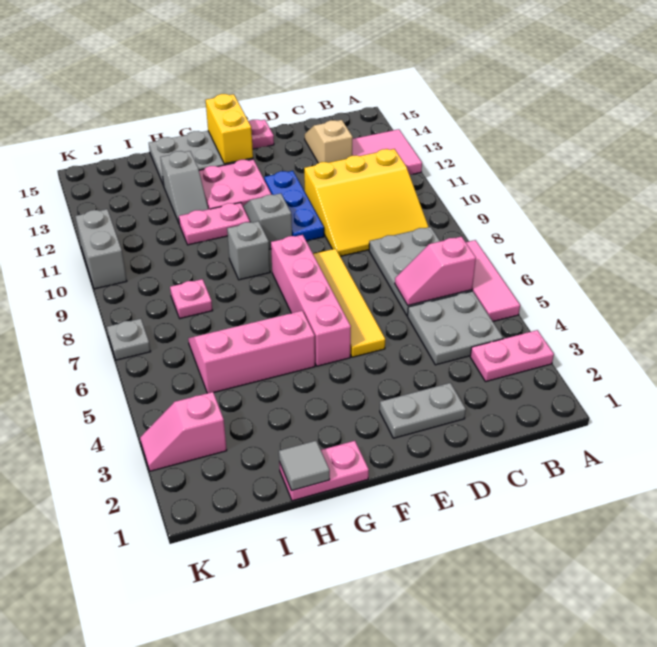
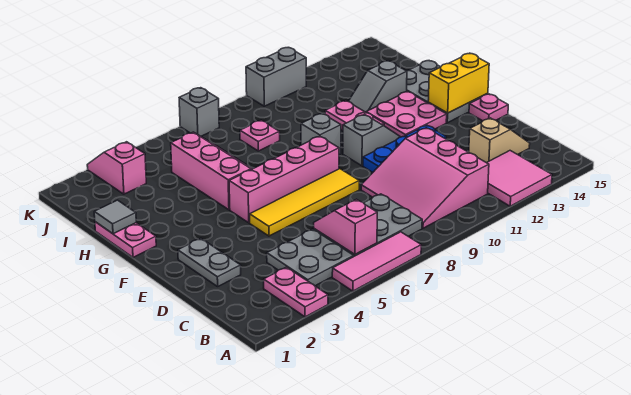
yellow slope B9:D11 level 1 top 11 -> pink slope B9:D11 level 1 top 11
grey plate K7 level 1 -> grey brick K7 level 1

